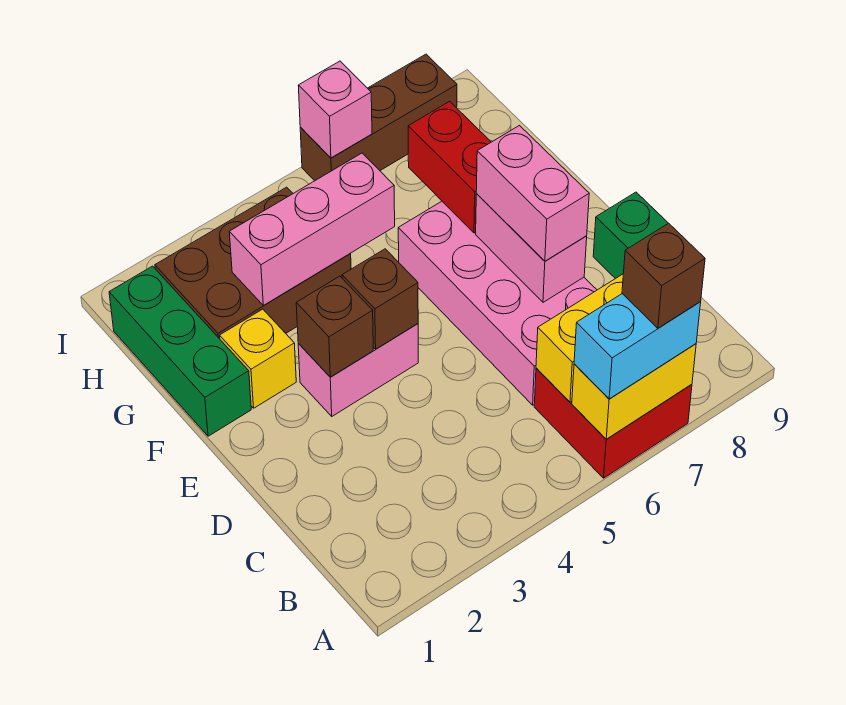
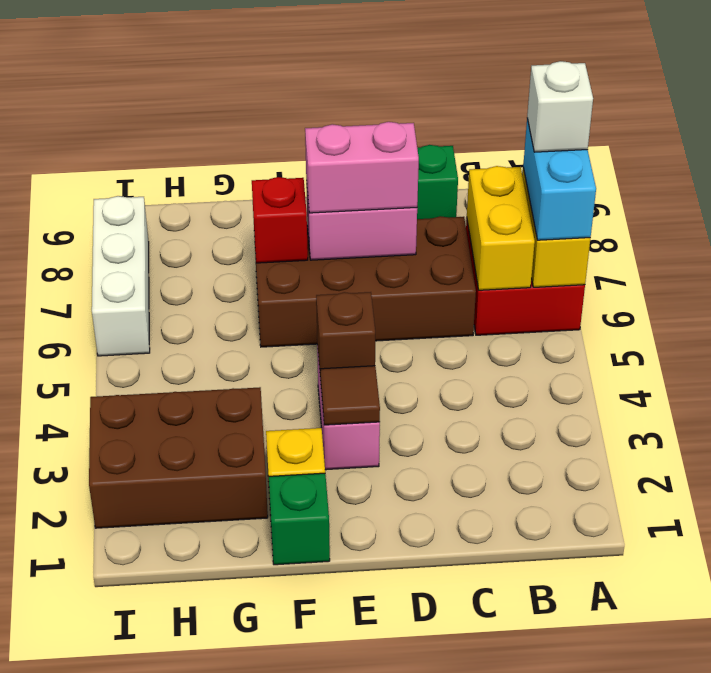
brown brick A7 level 4 -> white brick A7 level 4
pink brick C6:F7 level 1 -> brown brick C6:F7 level 1
brown brick E3 level 2 -> brown tile E3 level 2
green brick F1:H1 level 1 -> green brick F1 level 1
red brick F7:G7 level 2 -> red brick F7 level 2
brown brick G2:H4 level 1 -> brown brick G2:I3 level 1
pink brick G3:G5 level 2 -> none
brown brick I6:I8 level 1 -> white brick I6:I8 level 1
pink brick I6 level 2 -> none

